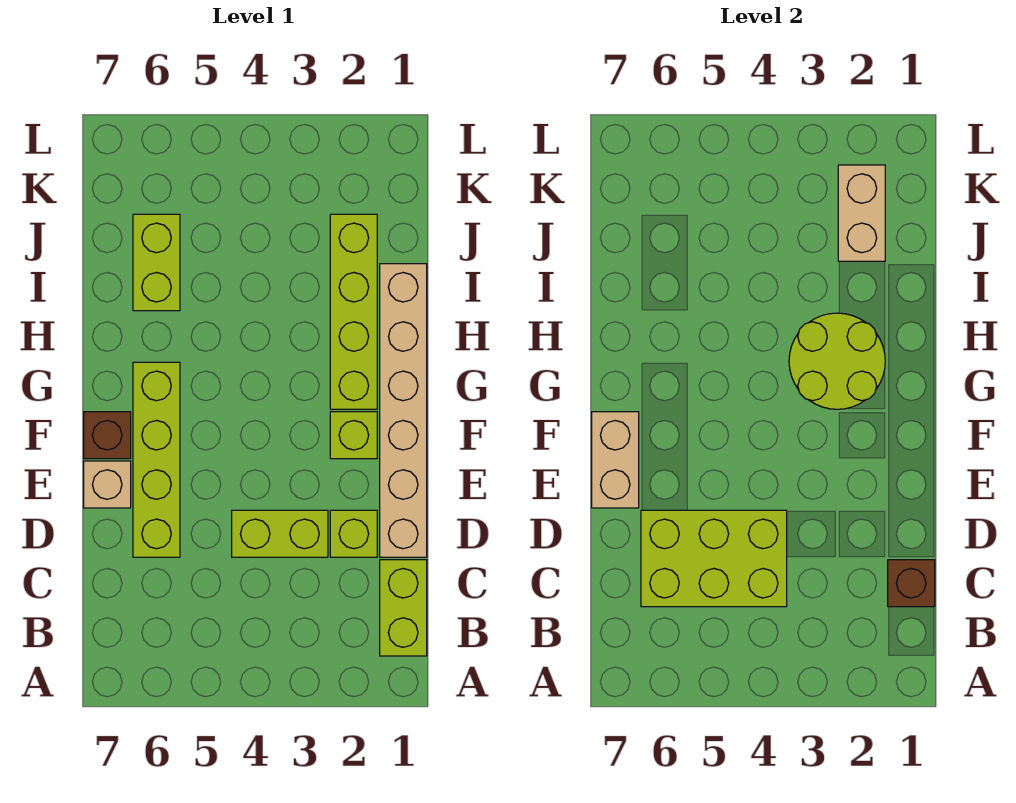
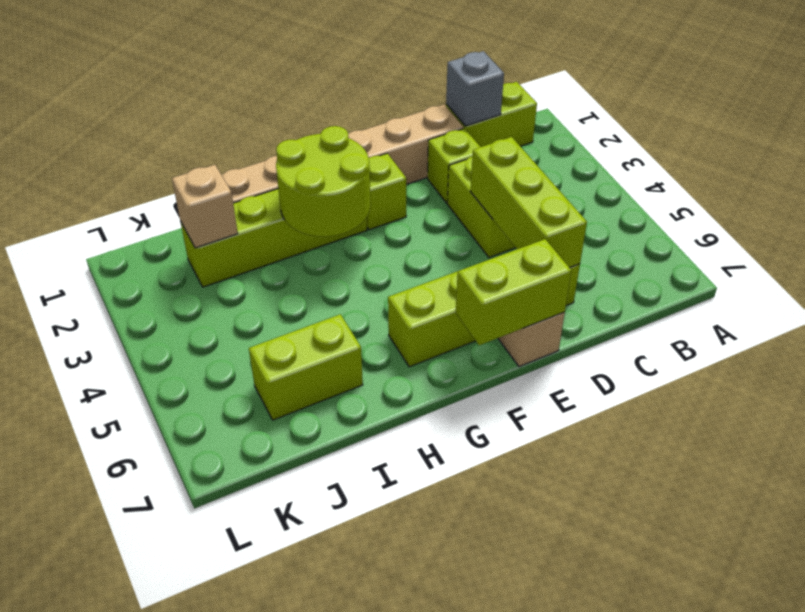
brown brick C1 level 2 -> grey brick C1 level 2
lime brick C4:D6 level 2 -> lime brick D4:D6 level 2
tan brick E7:F7 level 2 -> lime brick E7:F7 level 2
brown brick F7 level 1 -> none
tan brick J2:K2 level 2 -> tan brick J2 level 2

